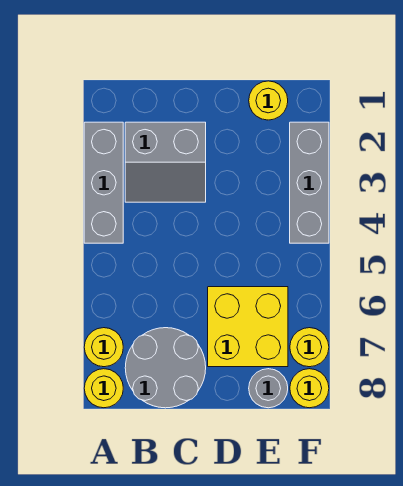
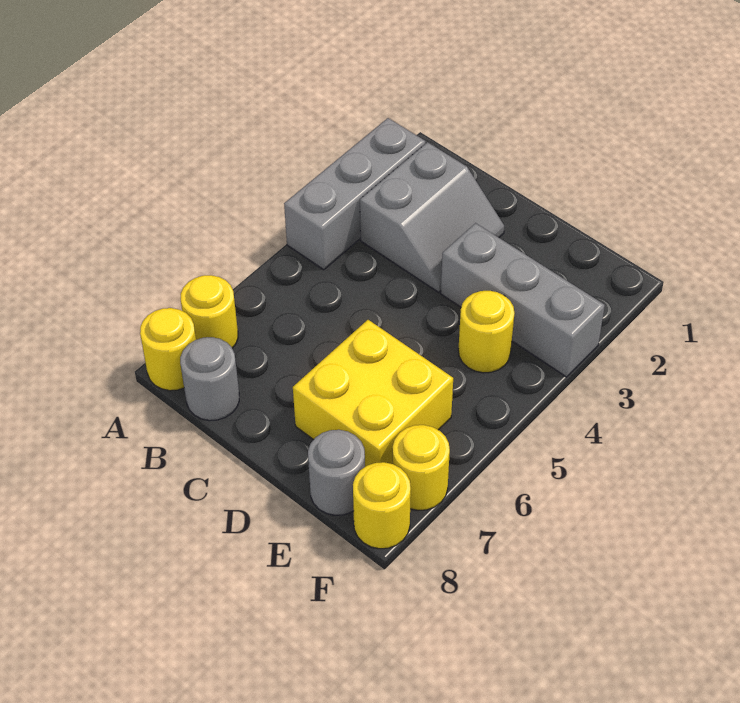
grey slope B2:C3 level 1 top 2 -> grey slope B2:C3 level 1 top B
grey round brick B7:C8 level 1 -> grey round brick B8 level 1
yellow round brick E1 level 1 -> yellow round brick E4 level 1
grey brick F2:F4 level 1 -> grey brick D3:F3 level 1

